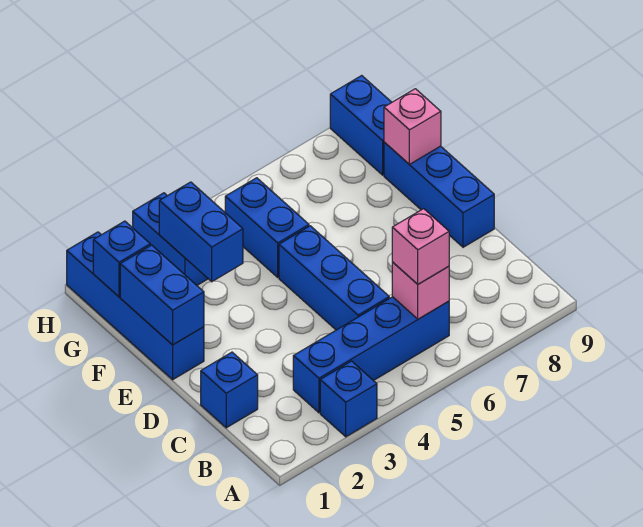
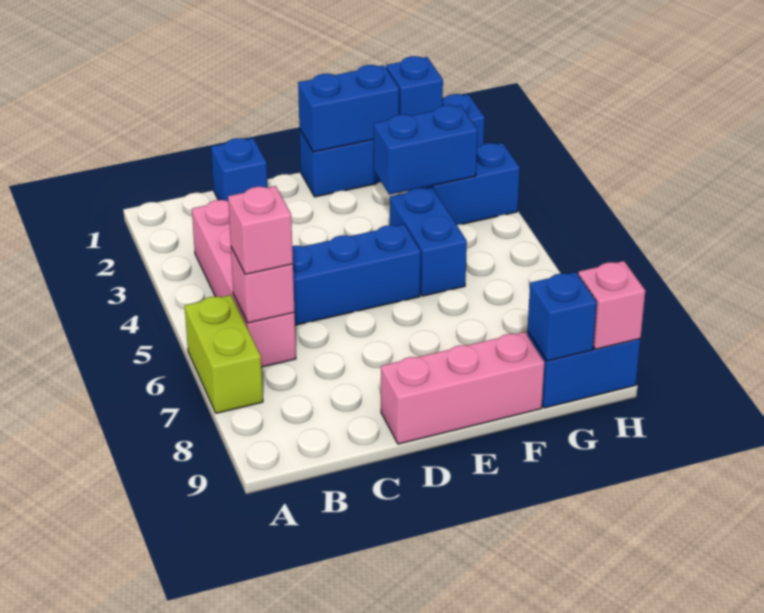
blue brick A3 level 1 -> blue brick G9 level 2
none -> lime brick A6:A7 level 1
blue brick B3:B6 level 1 -> pink brick B3:B6 level 1
blue brick D9:F9 level 1 -> pink brick D9:F9 level 1
blue brick F5:G5 level 1 -> blue brick F4:F5 level 1
pink brick F9 level 2 -> pink brick H9 level 2

